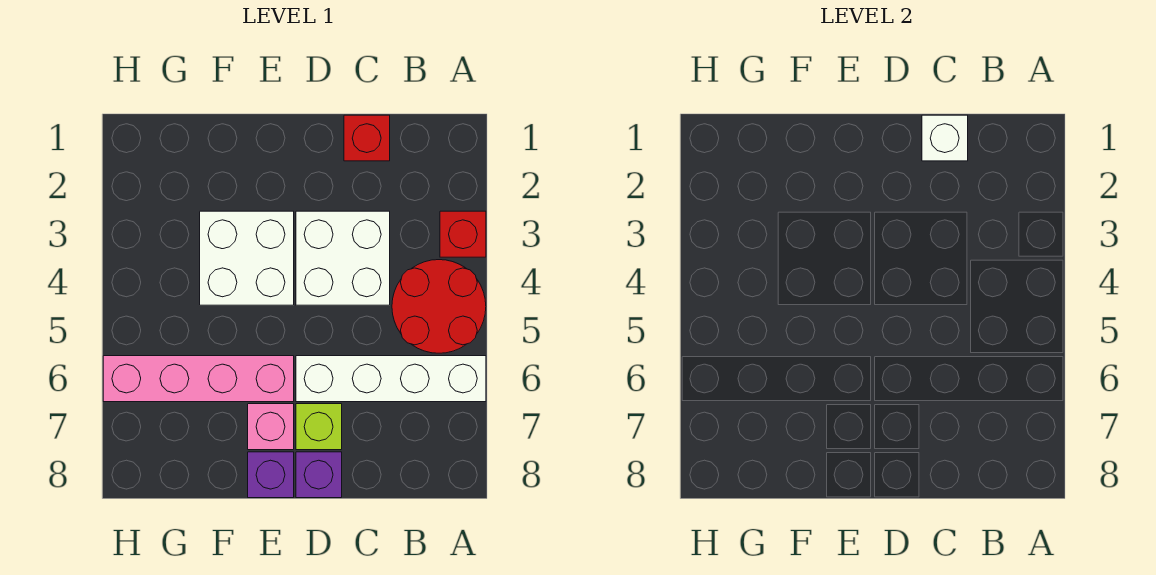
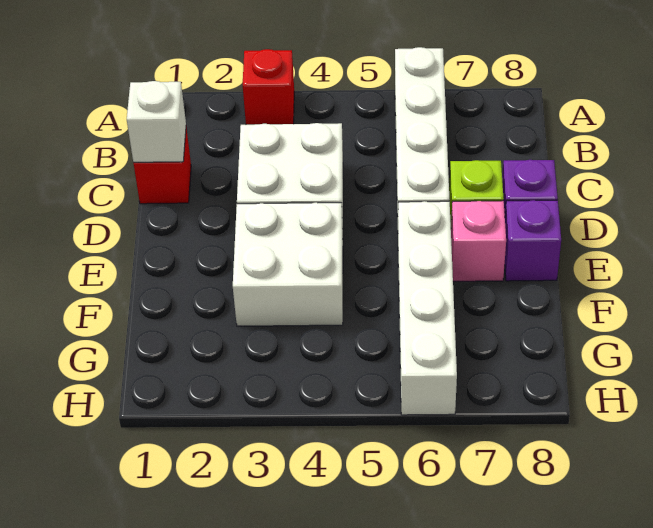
red round brick A4:B5 level 1 -> none
pink brick E6:H6 level 1 -> white brick E6:H6 level 1

